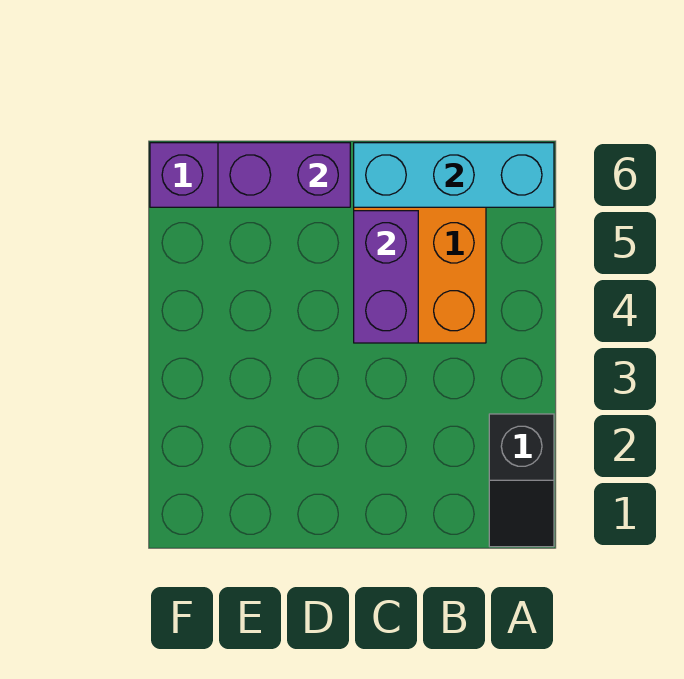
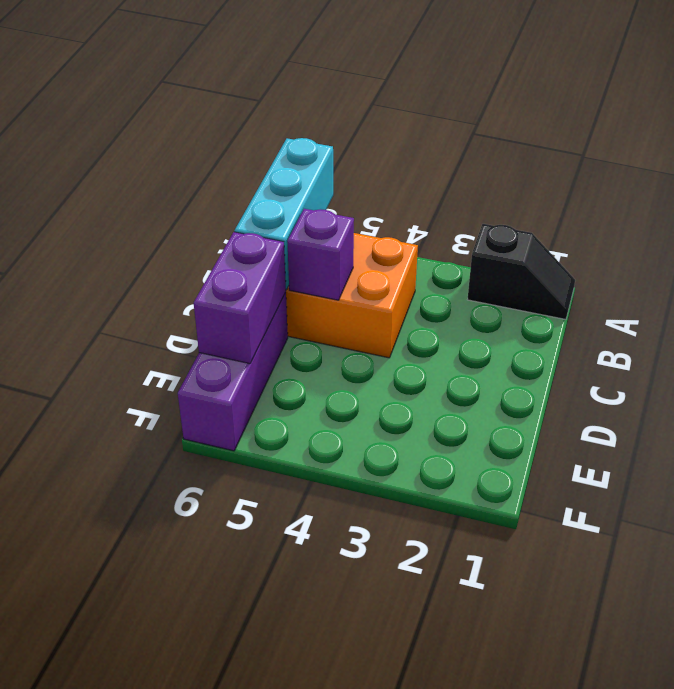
purple brick C4:C5 level 2 -> purple brick C5 level 2

